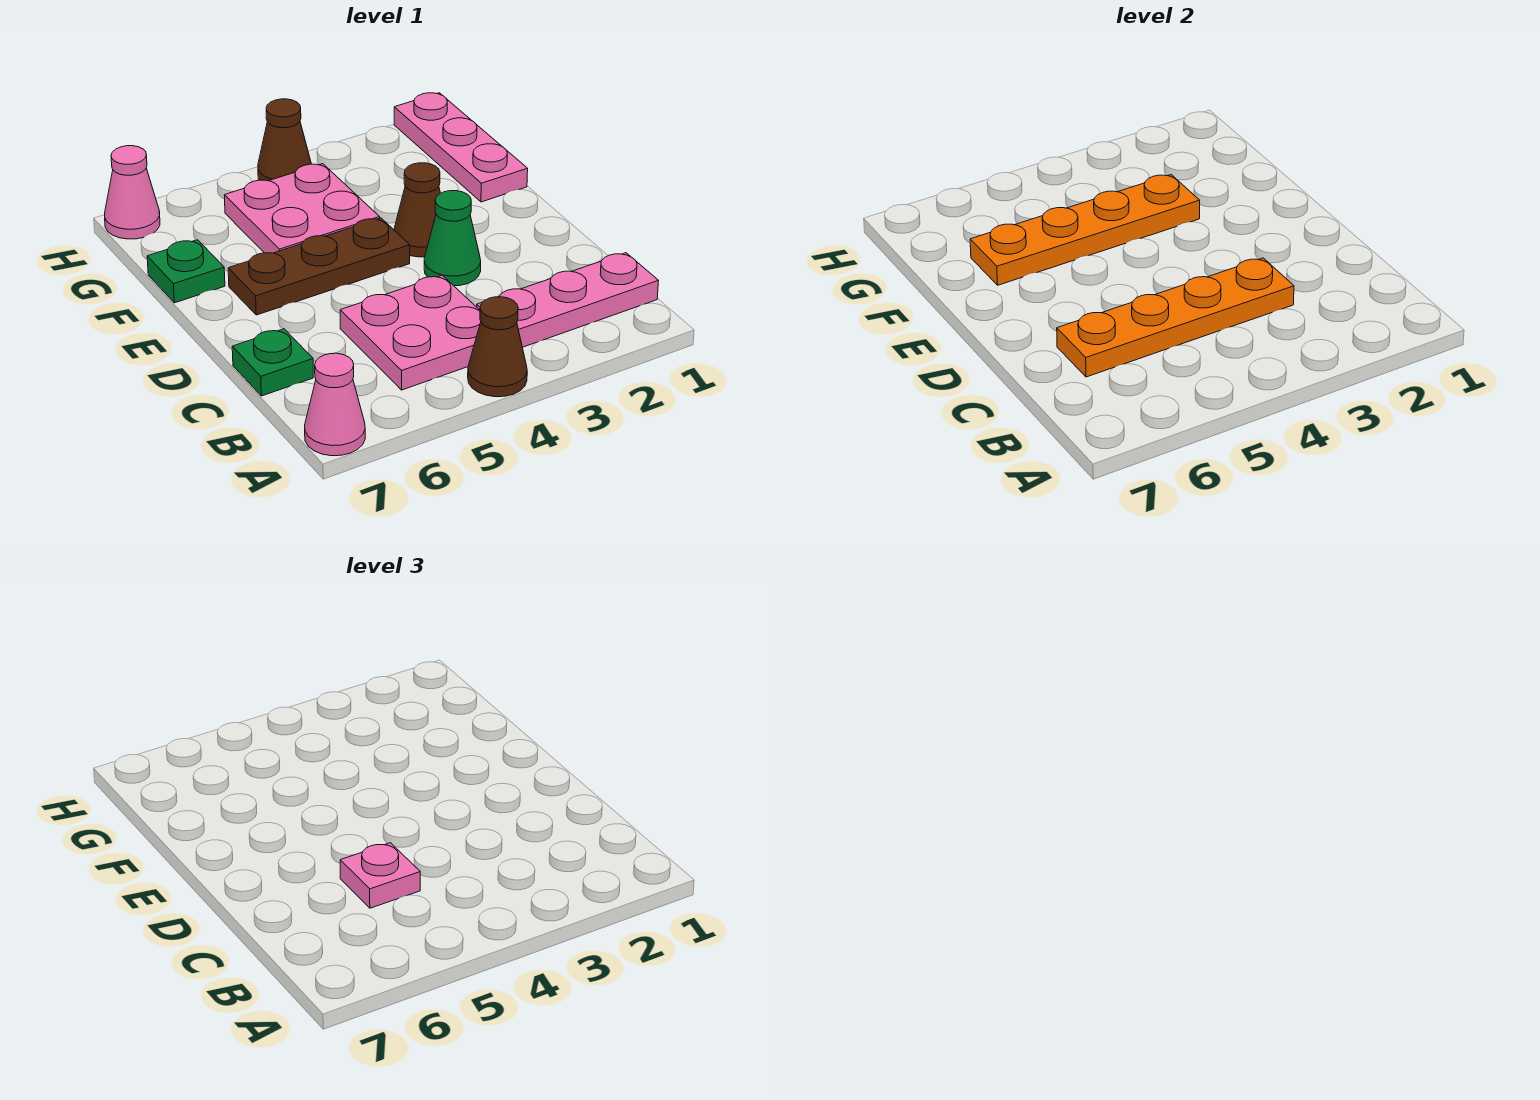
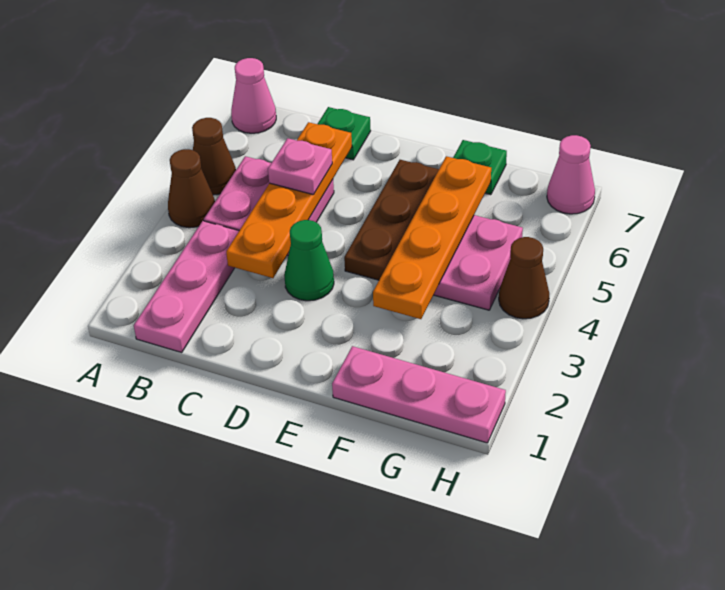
brown cone E3 level 1 -> brown cone A5 level 1

